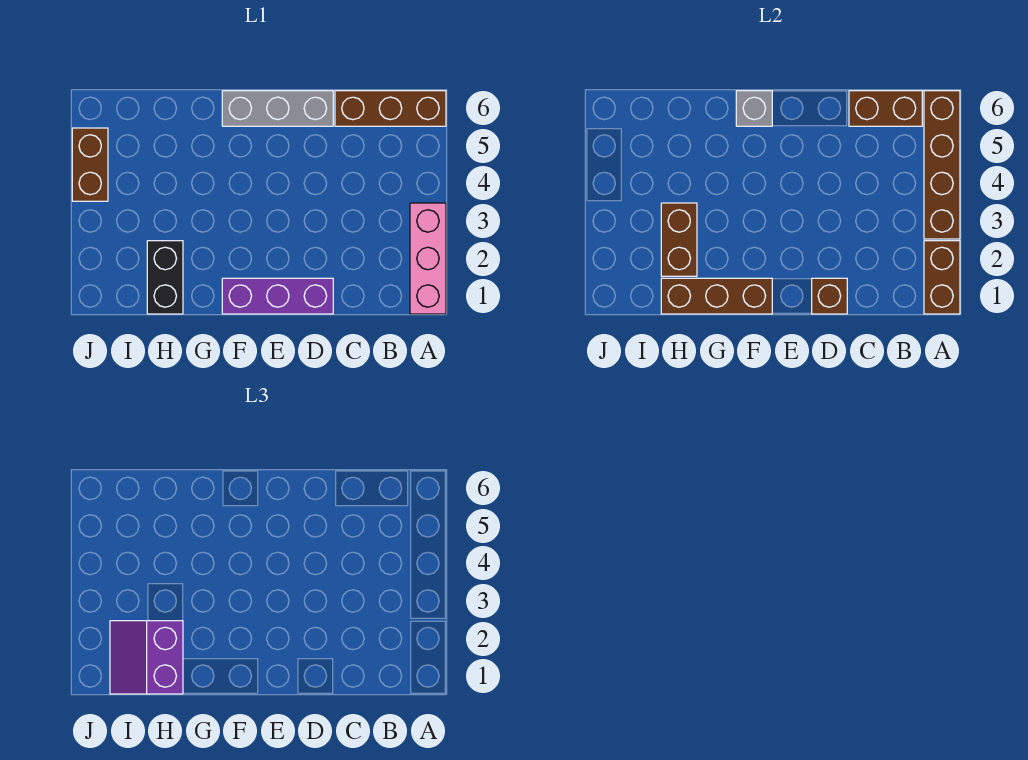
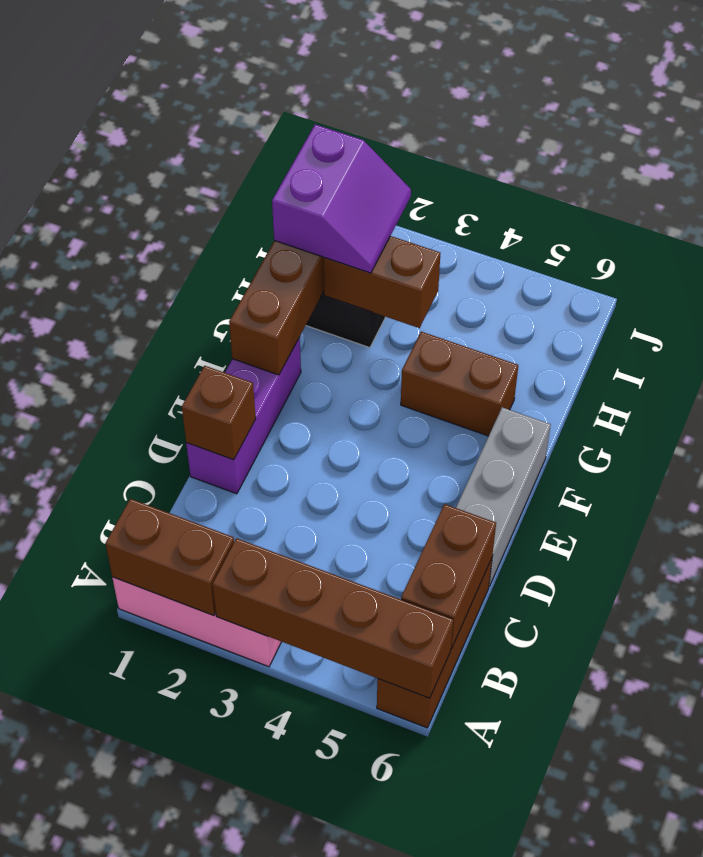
grey brick F6 level 2 -> none
purple slope H1:I2 level 3 top H -> purple slope H1:I2 level 3 top 1
brown brick J4:J5 level 1 -> brown brick G4:G5 level 1

